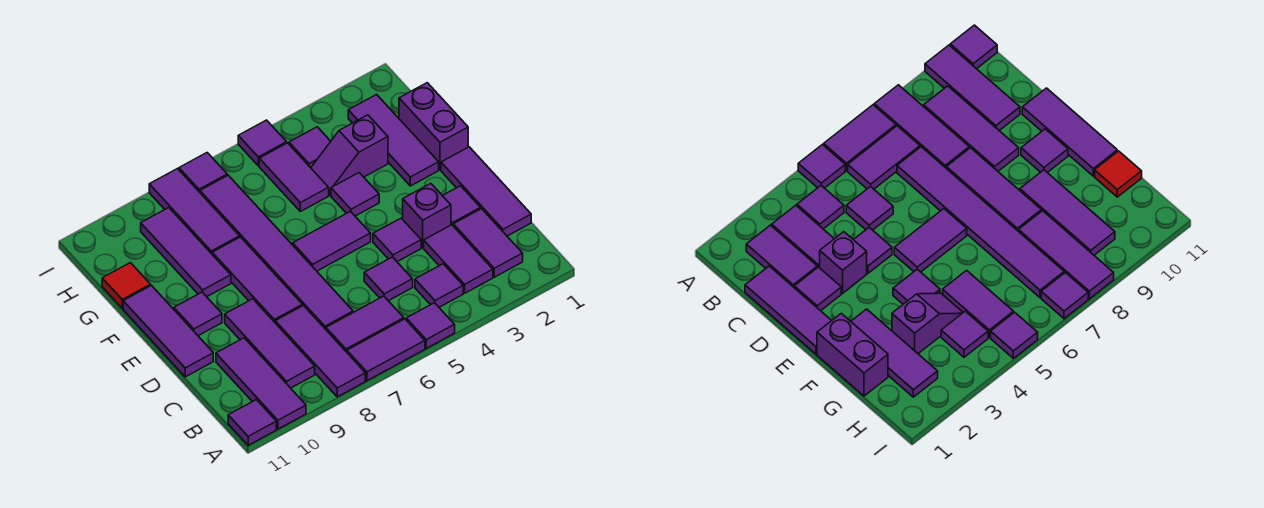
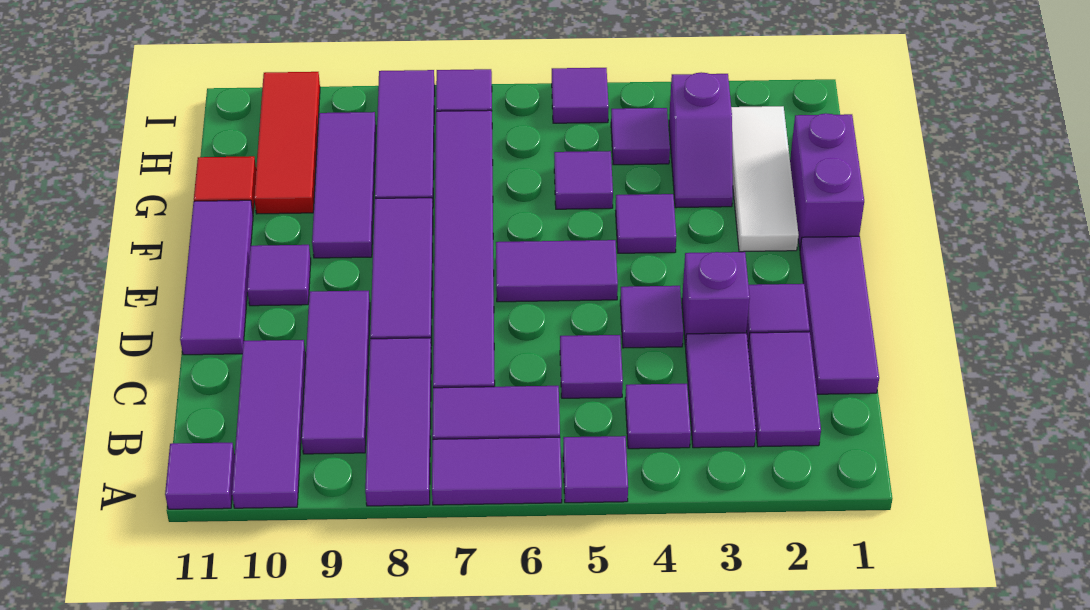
purple tile F2:H2 level 1 -> white tile F2:H2 level 1
purple slope G3:G4 level 1 top 3 -> purple slope G3:H3 level 1 top H
purple tile G5:H5 level 1 -> purple tile G5 level 1
none -> red tile G10:I10 level 1

